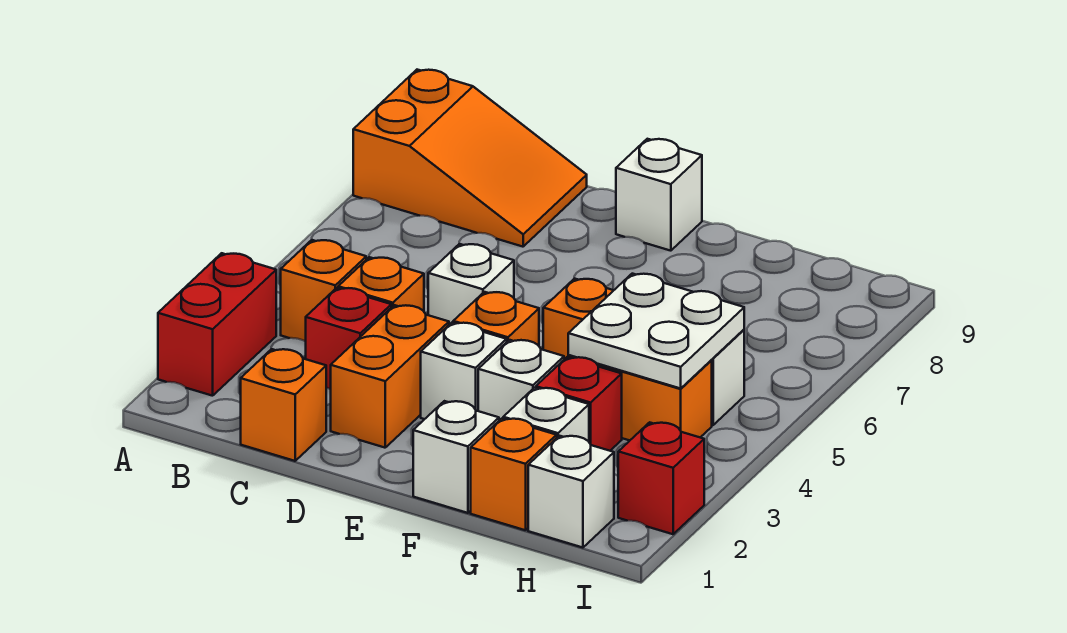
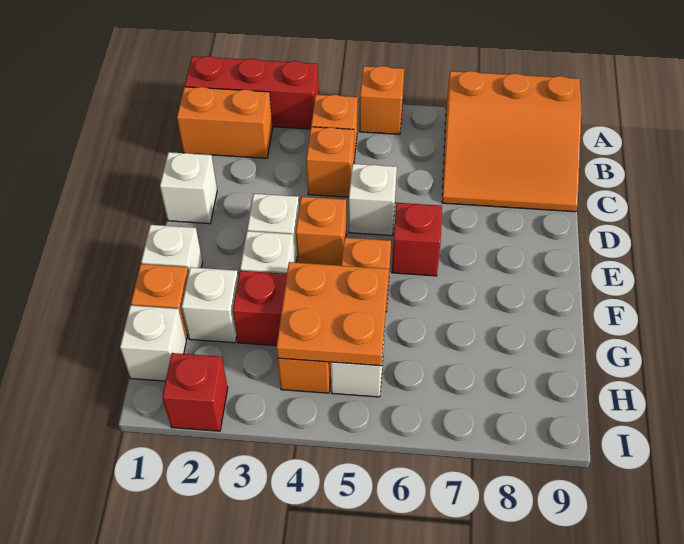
red brick A2:A3 level 1 -> red brick A1:A3 level 1
orange slope A8:C9 level 1 top A -> orange slope A7:C9 level 1 top A
orange brick C1 level 1 -> orange brick A5 level 1
red brick C3 level 1 -> red brick E6 level 1
orange brick D2:D3 level 1 -> orange brick B1:B2 level 1
white brick E9 level 1 -> white brick D1 level 1
white plate G4:H5 level 2 -> orange plate G4:H5 level 2

